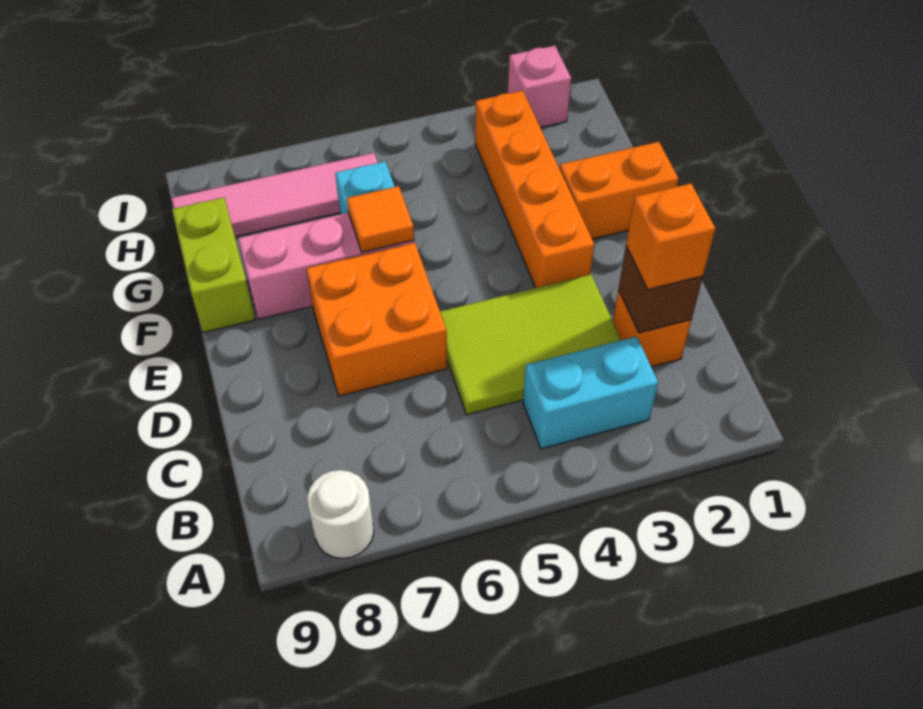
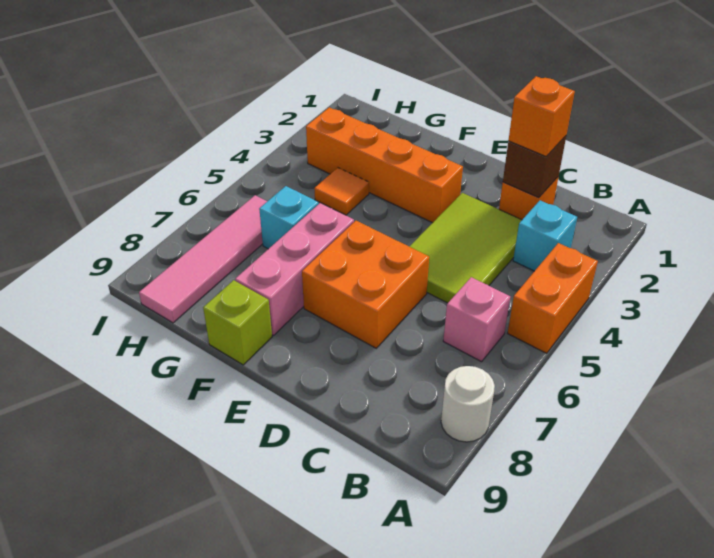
cyan brick B3:B4 level 1 -> cyan brick B3 level 1
orange brick F1:F2 level 1 -> orange brick A4:A5 level 1
orange tile F6 level 2 -> orange tile G4 level 1
lime brick F9:G9 level 1 -> lime brick F9 level 1
pink brick I2 level 1 -> pink brick B6 level 1

